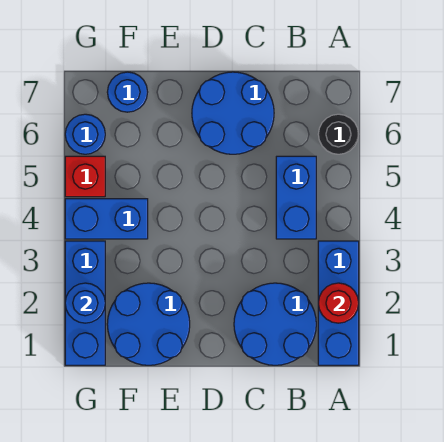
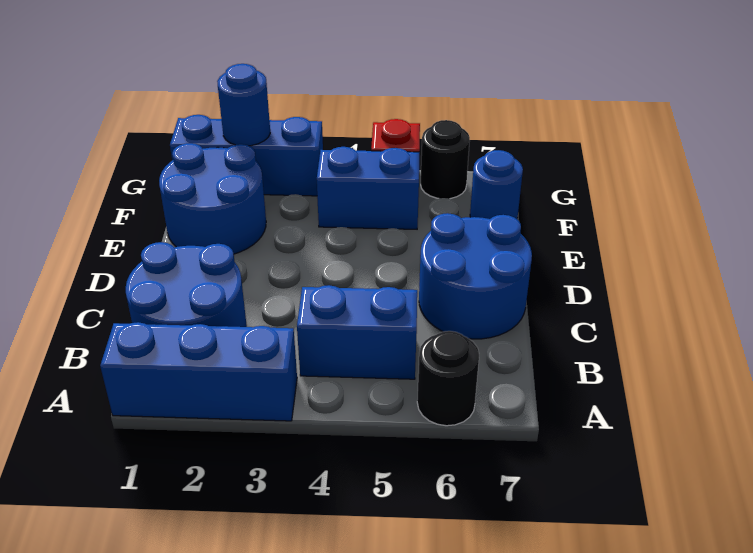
red round brick A2 level 2 -> none
blue brick F4:G4 level 1 -> blue brick F4:F5 level 1
blue round brick G6 level 1 -> black round brick G6 level 1

